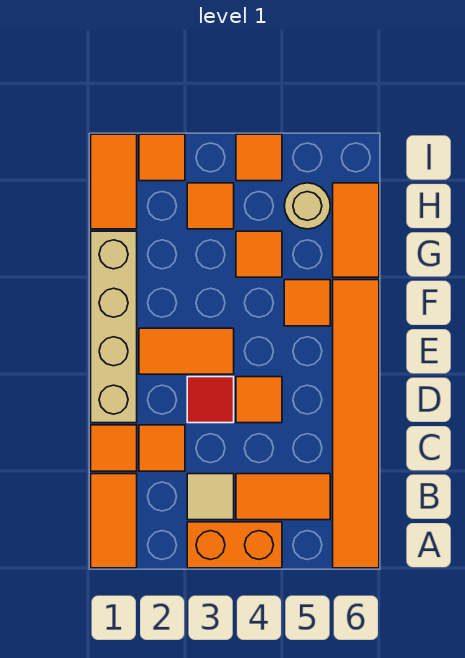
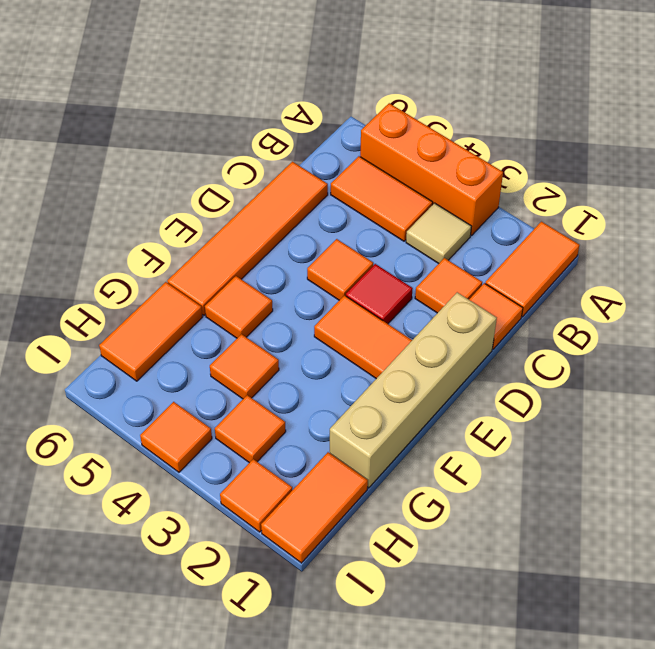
orange brick A3:A4 level 1 -> orange brick A3:A5 level 1
orange tile A6:F6 level 1 -> orange tile C6:F6 level 1
tan round brick H5 level 1 -> none

